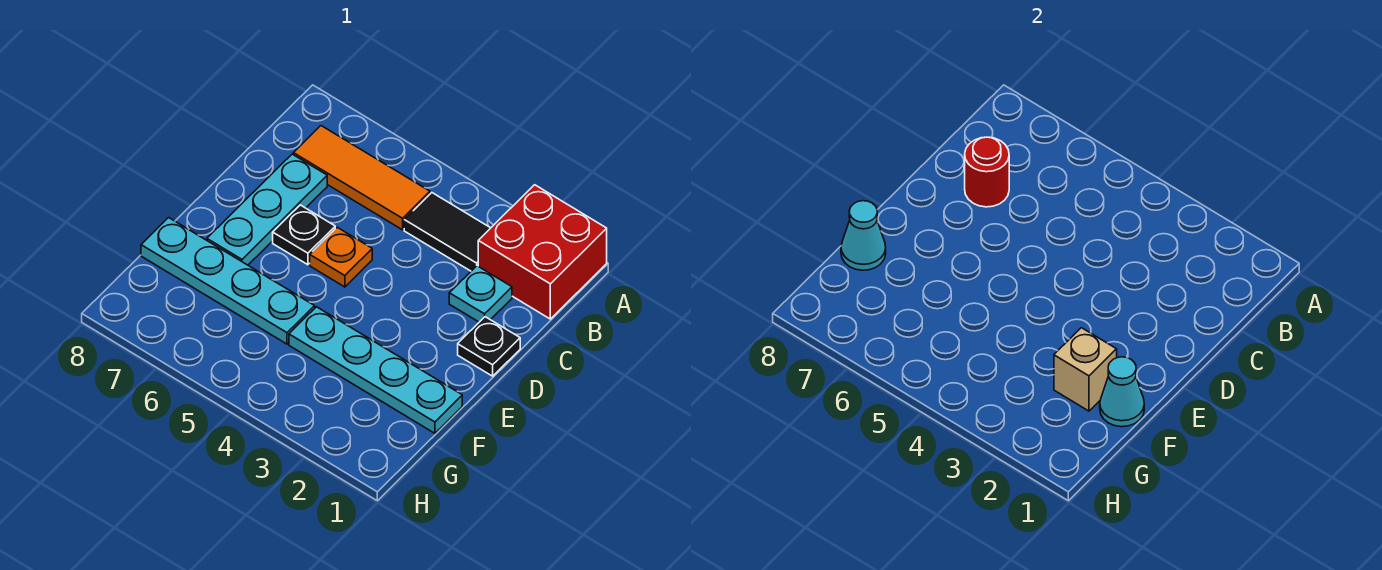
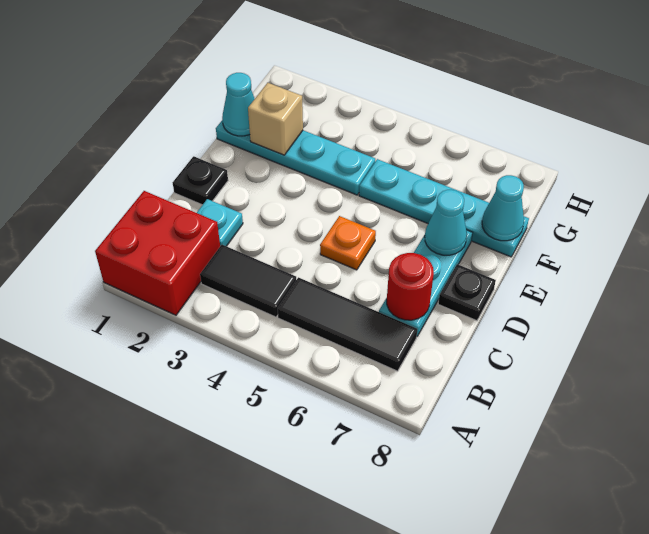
orange tile B5:B7 level 1 -> black tile B5:B7 level 1
black plate D6 level 1 -> black plate D8 level 1
none -> cyan cone E7 level 2

